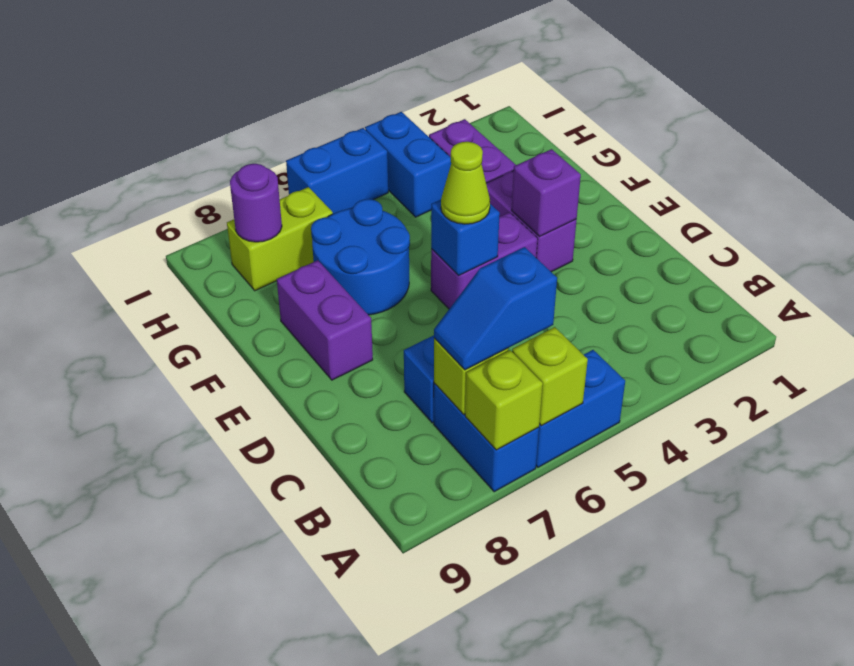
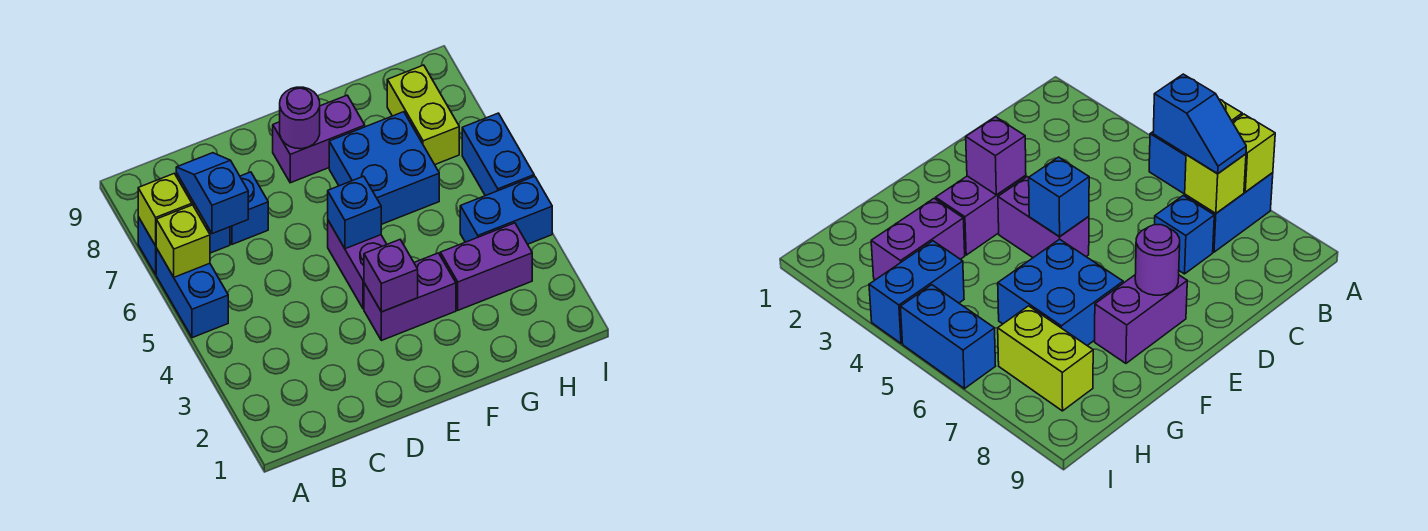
lime cone E5 level 3 -> none
blue round brick F6:G7 level 1 -> blue brick F6:G7 level 1
purple round brick H8 level 2 -> purple round brick E8 level 2

